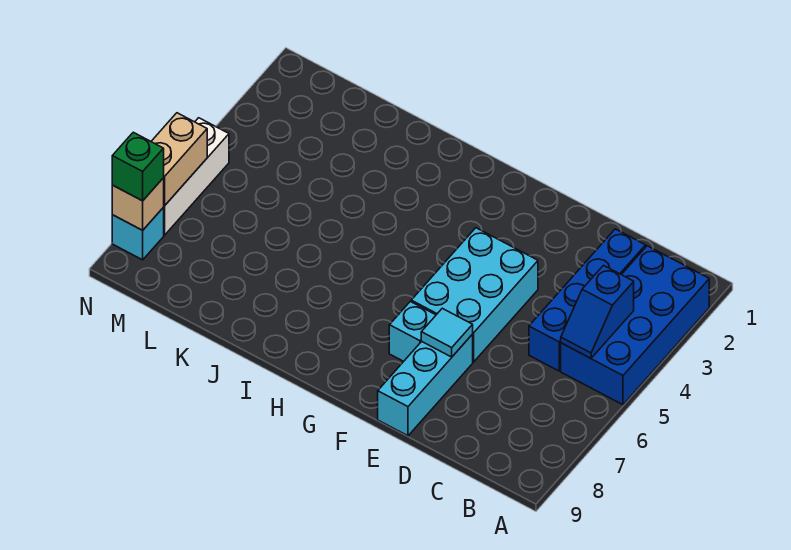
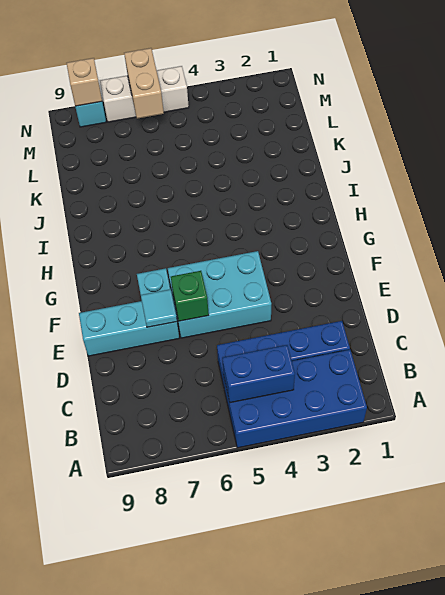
blue slope B4:B5 level 2 top 4 -> blue brick B4:B5 level 2
tan brick N6:N7 level 2 -> tan brick M6:N6 level 2
green brick N8 level 3 -> green brick E6 level 2

